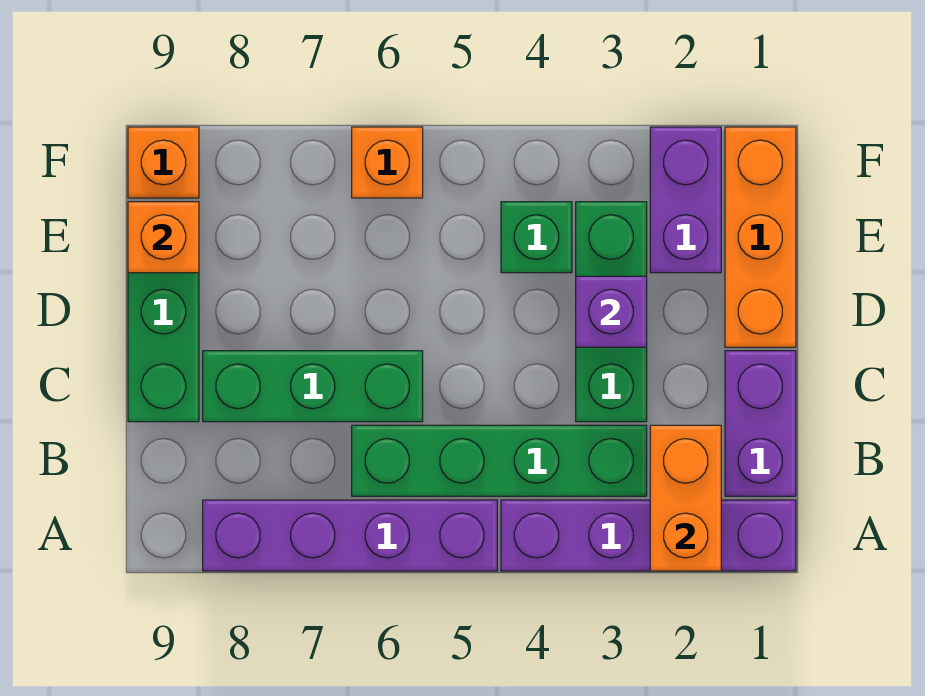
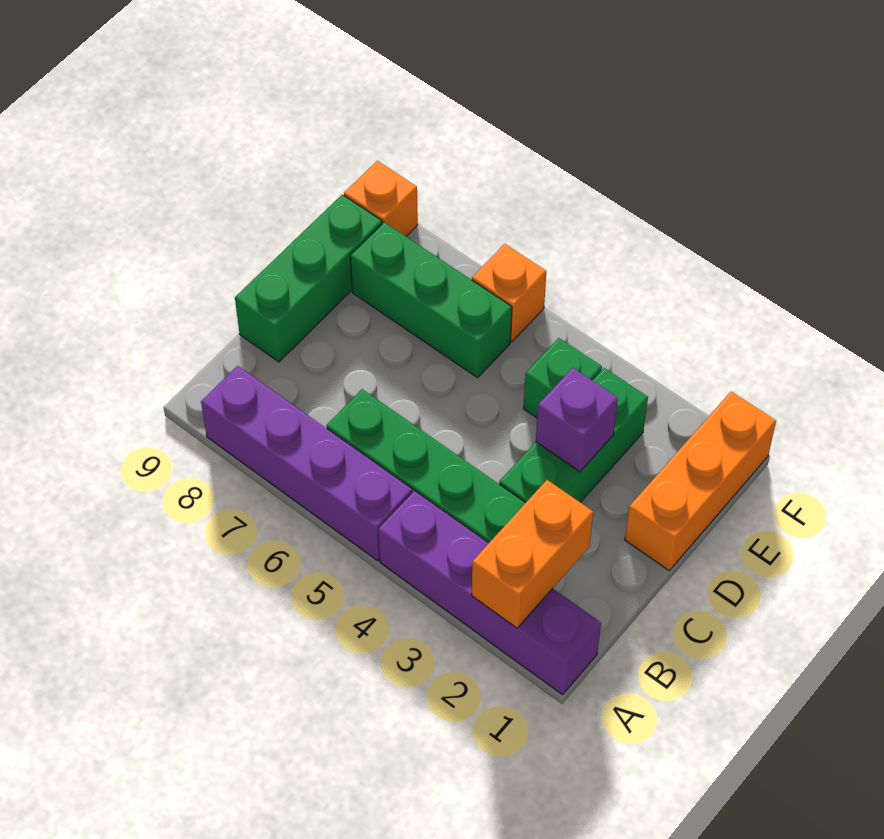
purple brick B1:C1 level 1 -> none
green brick C6:C8 level 1 -> green brick E6:E8 level 1
purple brick E2:F2 level 1 -> none
orange brick E9 level 2 -> none

